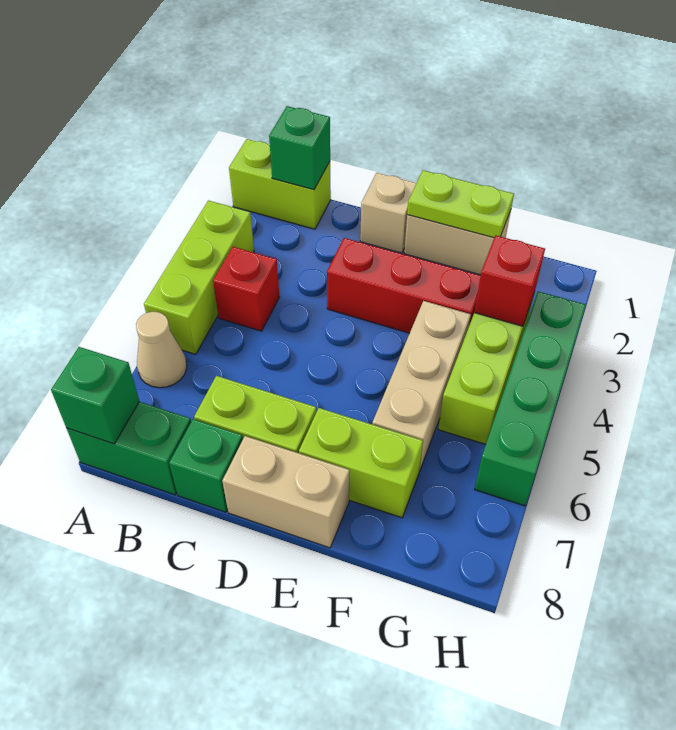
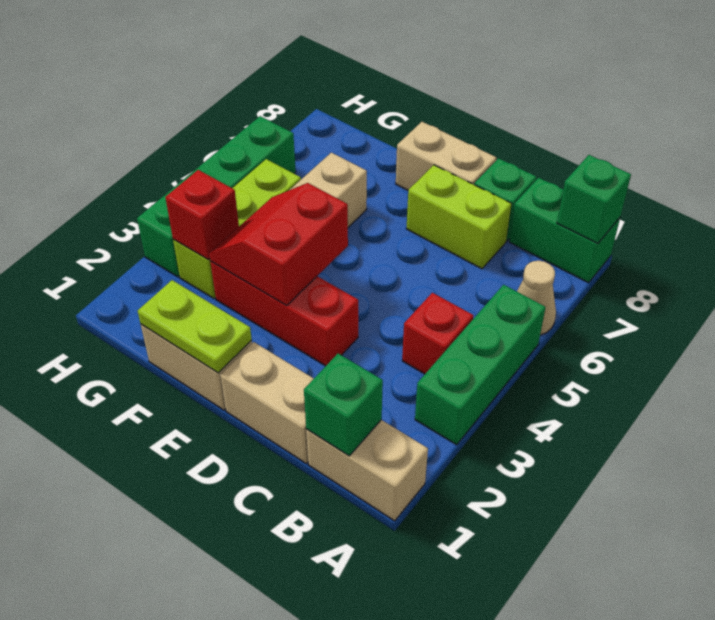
lime brick A1:B1 level 1 -> tan brick A1:B1 level 1
lime brick A3:A5 level 1 -> green brick A3:A5 level 1
tan brick D1 level 1 -> tan brick C1:D1 level 1
none -> red slope E3:F4 level 2 top E
lime brick E7:F7 level 1 -> none

